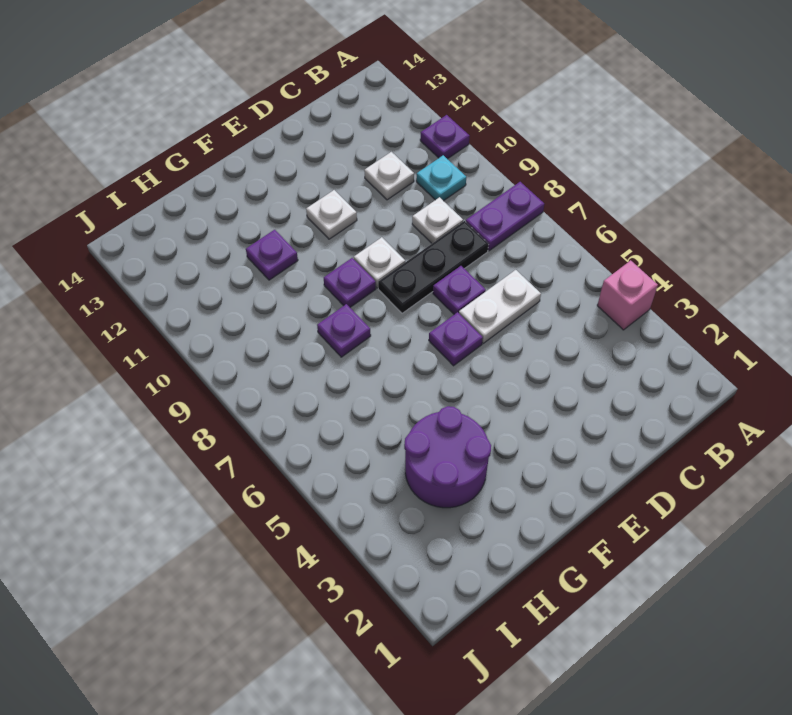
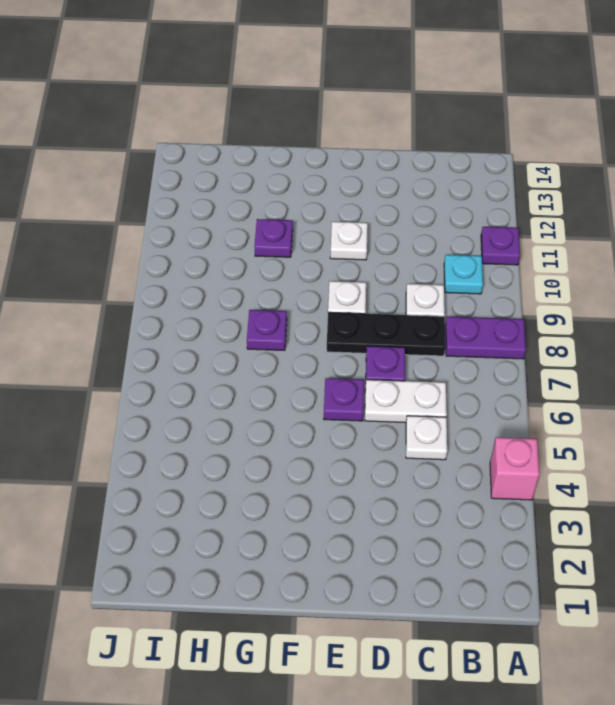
white plate C11 level 1 -> white plate C5 level 1
purple plate F9 level 1 -> none
purple round brick G3:H4 level 1 -> none

